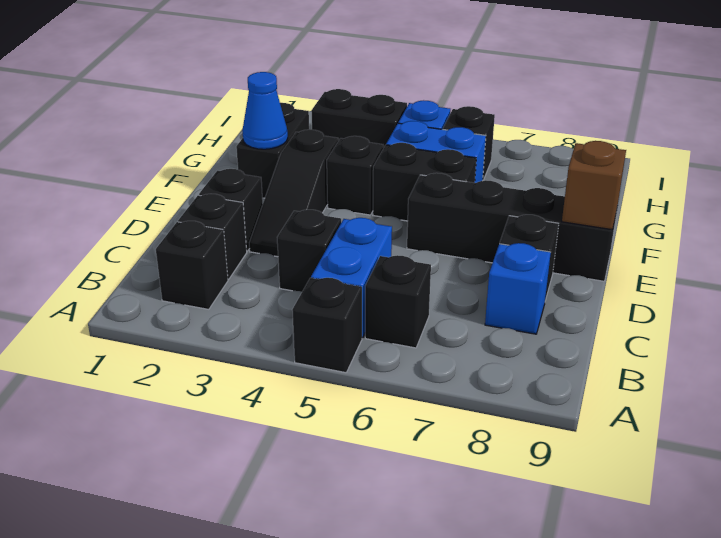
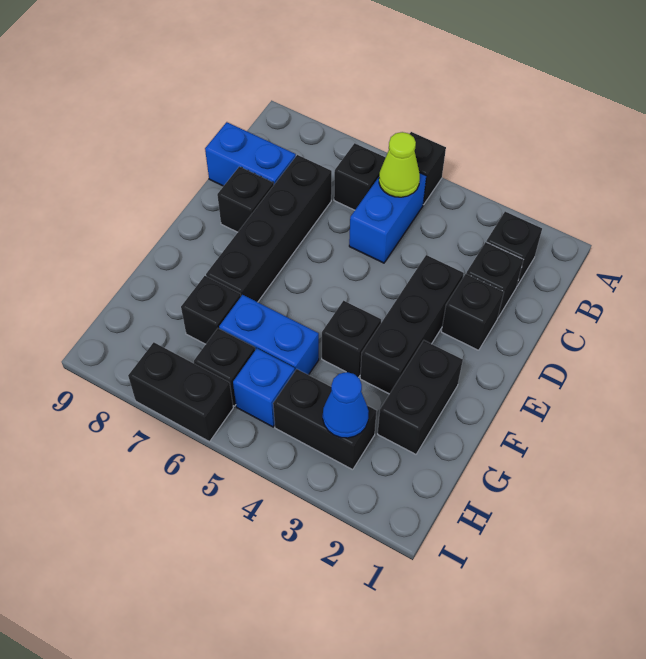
none -> lime cone B5 level 2
black brick C4 level 1 -> black brick G7 level 1
blue brick C8 level 1 -> blue brick C8:C9 level 1
black slope D3:F3 level 1 top F -> black brick D3:F3 level 1
black brick E6:E9 level 1 -> black brick C7:F7 level 1
brown brick E9 level 2 -> none
blue cone F2 level 2 -> blue cone H3 level 2
black brick F5:F6 level 1 -> black brick I6:I7 level 1

